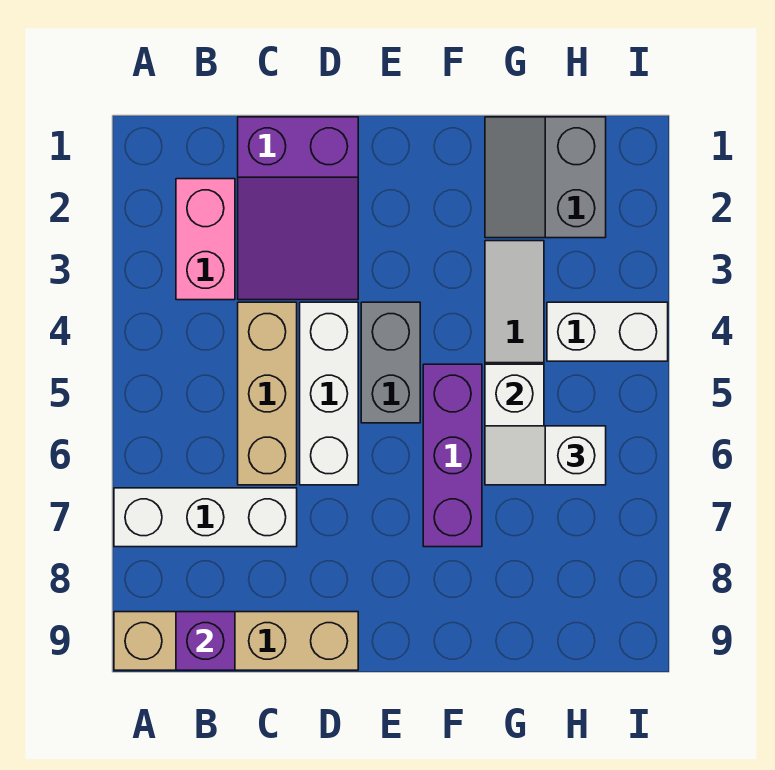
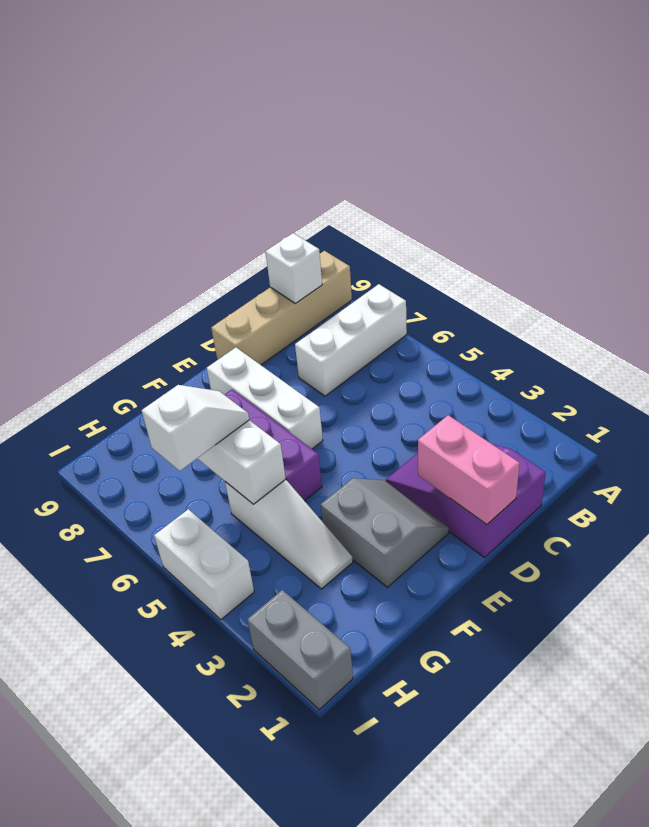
pink brick B2:B3 level 1 -> pink brick D1:D2 level 2
purple brick B9 level 2 -> white brick B9 level 2
tan brick C4:C6 level 1 -> none
white brick D4:D6 level 1 -> white brick E6:E8 level 1
grey brick E4:E5 level 1 -> grey brick I1:I2 level 1
grey slope G1:H2 level 1 top H -> grey slope E2:F3 level 1 top F
white brick H4:I4 level 1 -> white brick I4:I5 level 1

